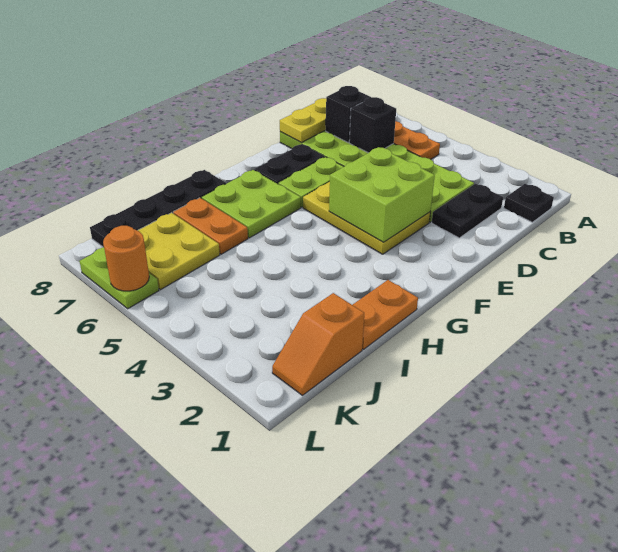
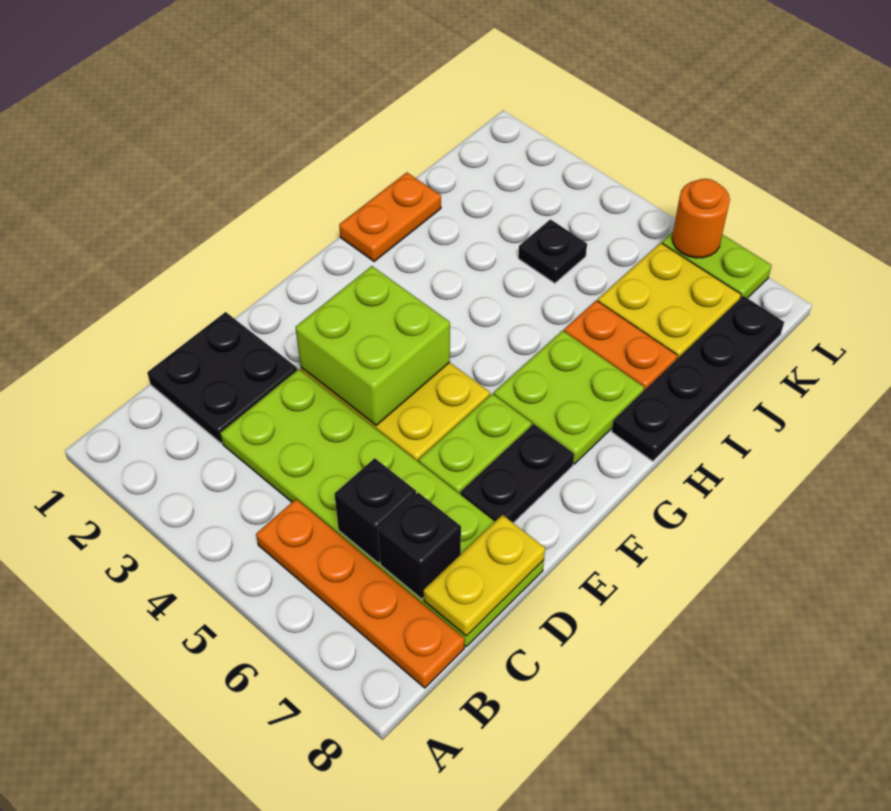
black plate B1 level 1 -> black plate J4 level 1
black plate C2:D2 level 1 -> black plate C1:D2 level 1
orange slope J1:K1 level 1 top J -> none

